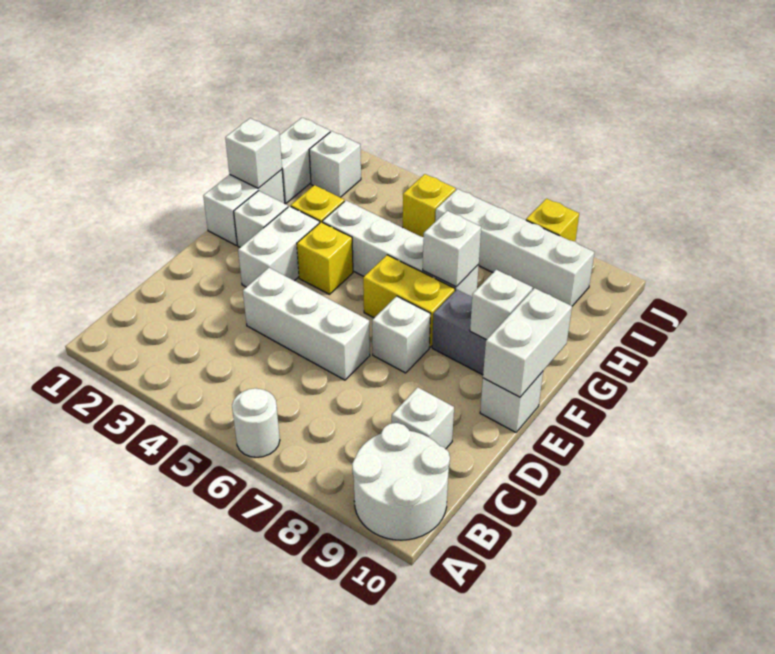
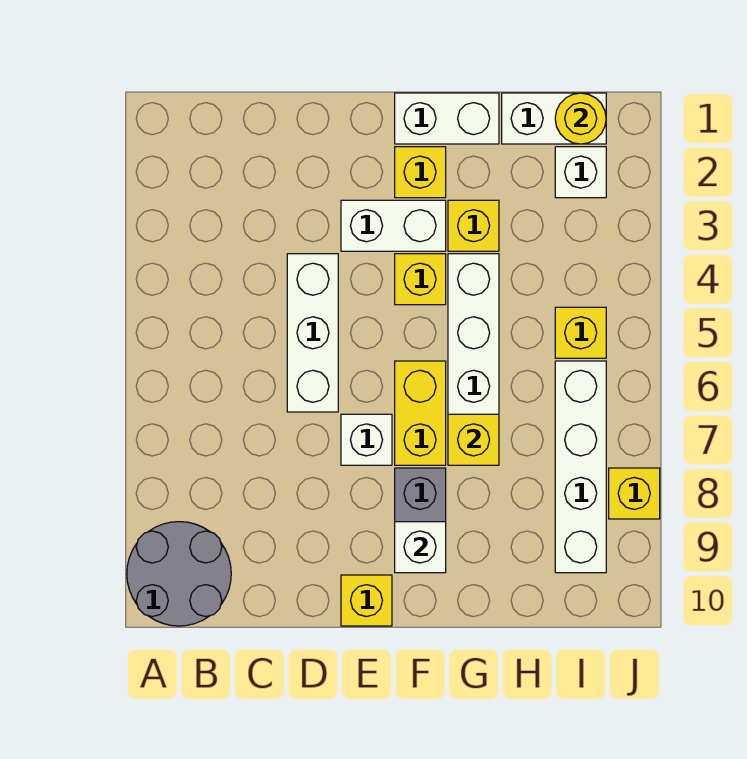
white round brick A6 level 1 -> none
white round brick A9:B10 level 1 -> grey round brick A9:B10 level 1
white brick C9 level 1 -> none
white brick E10 level 1 -> yellow brick E10 level 1
white brick E10:F10 level 2 -> none
white brick F2 level 1 -> yellow brick F2 level 1
white brick G1 level 2 -> none
white brick G7 level 2 -> yellow brick G7 level 2
none -> yellow round brick I1 level 2

